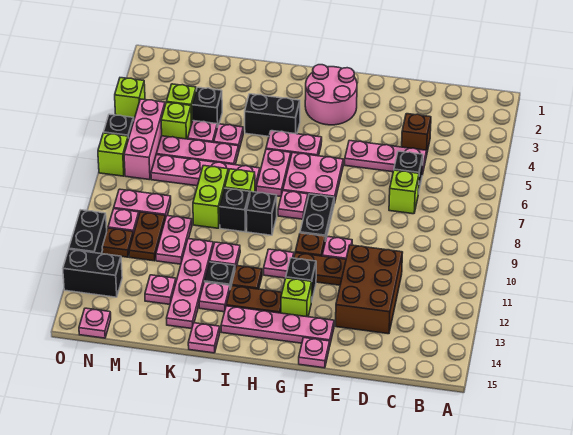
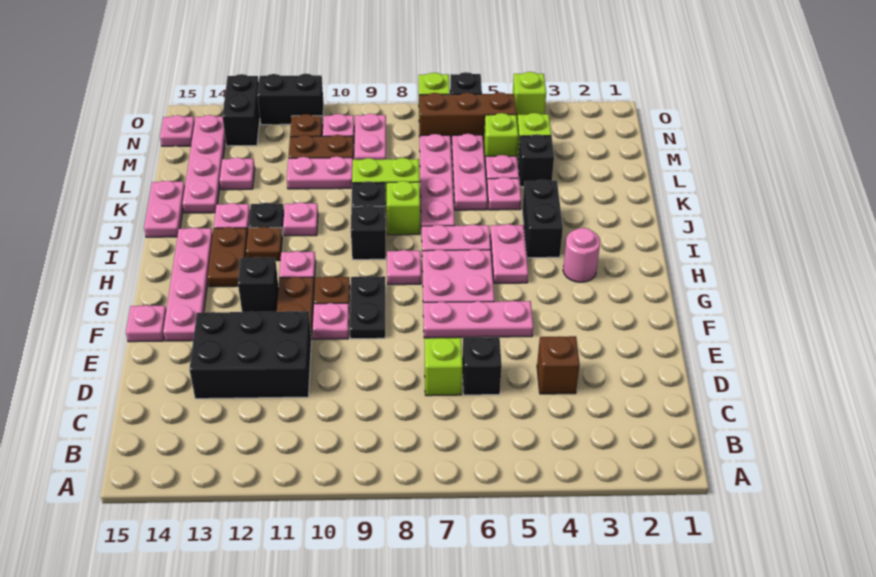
pink plate D5:F5 level 1 -> pink plate F5:F7 level 1
brown brick D11:E13 level 1 -> black brick D11:E13 level 1
pink round brick G2:H3 level 1 -> pink round brick H3 level 1
black plate G8:G9 level 1 -> black plate F9:G9 level 1
lime brick G13 level 1 -> none
pink plate J15 level 1 -> pink plate J15:K15 level 1
pink plate K11:K14 level 1 -> pink plate K14:N14 level 1
pink brick N5:N7 level 1 -> brown brick N5:N7 level 1

